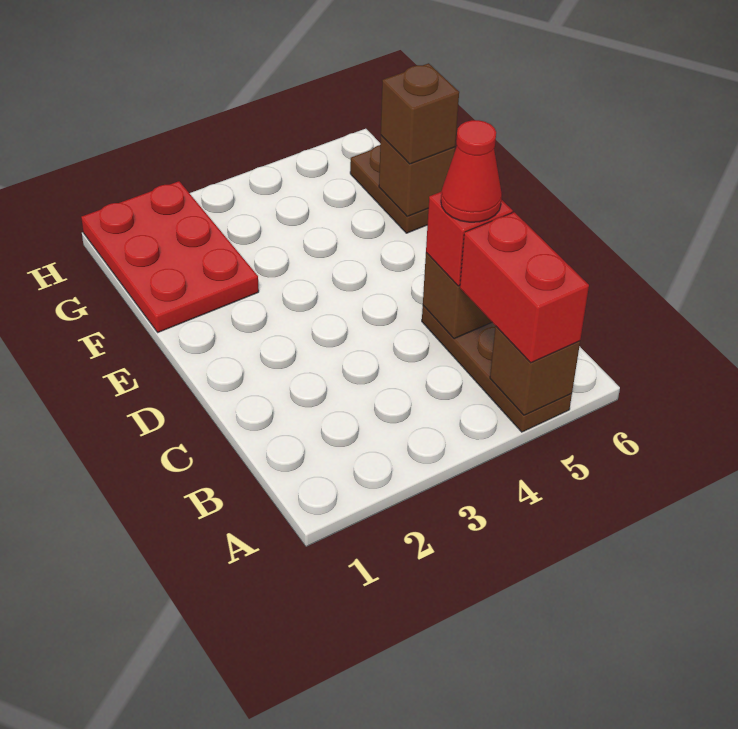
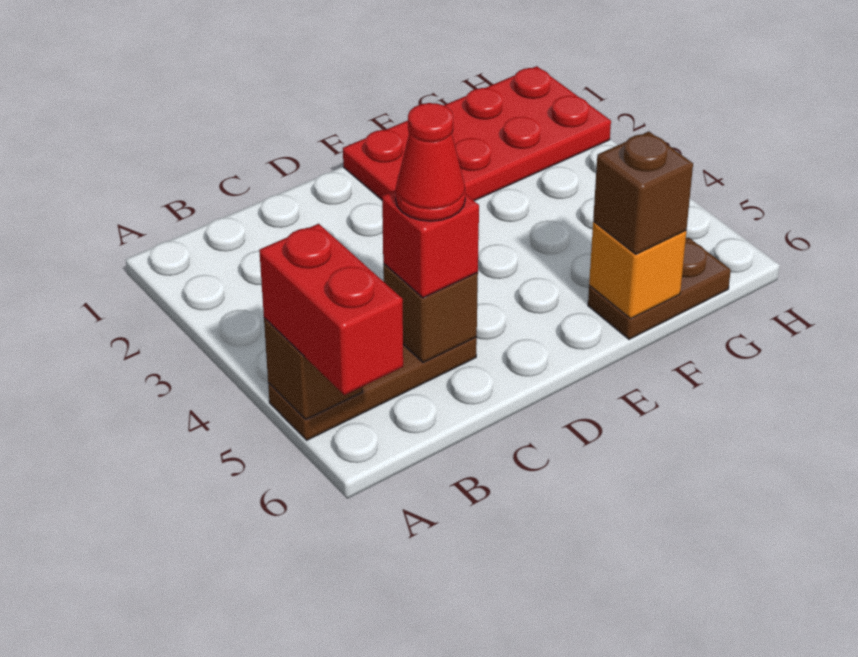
red brick A5:B5 level 3 -> red brick A5:A6 level 3
red plate F1:H2 level 1 -> red plate E1:H2 level 1
brown brick F6 level 2 -> orange brick F6 level 2

